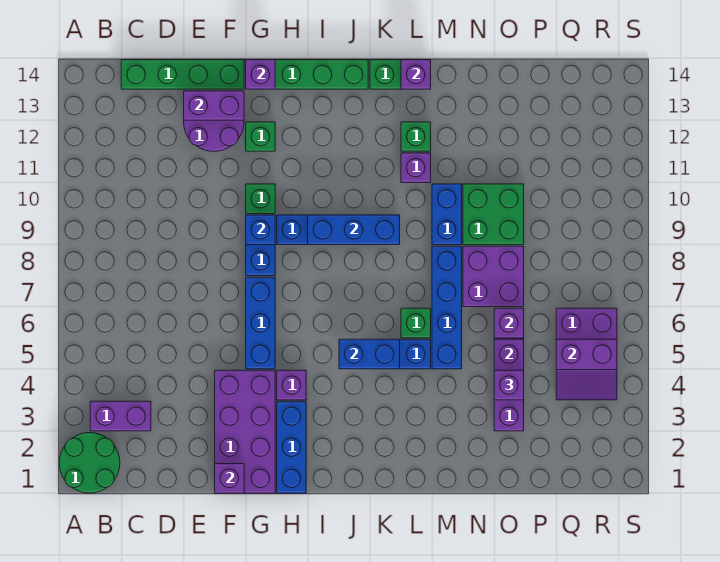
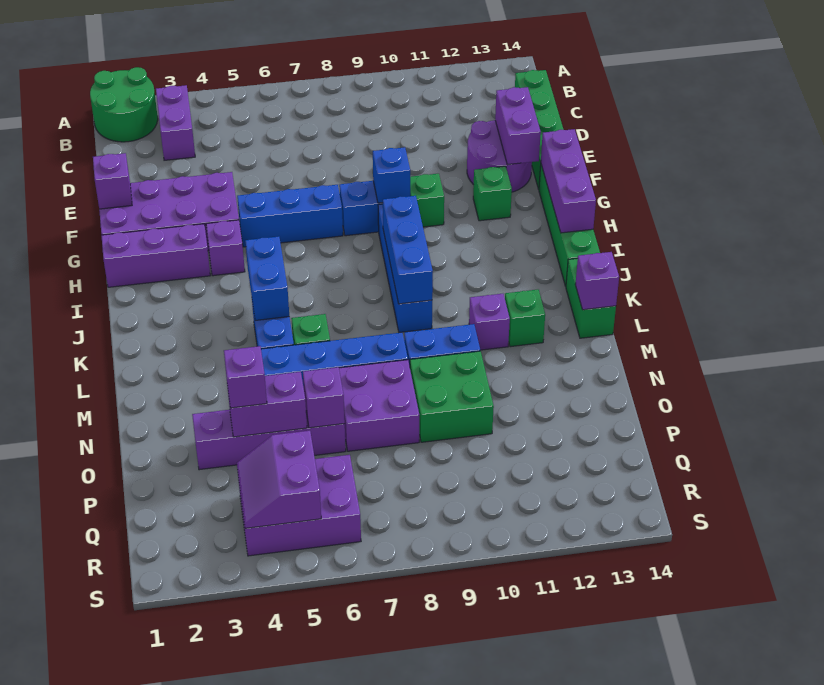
purple brick G14 level 2 -> purple brick G14:I14 level 2
blue brick H1:H3 level 1 -> purple brick H1:H3 level 1

